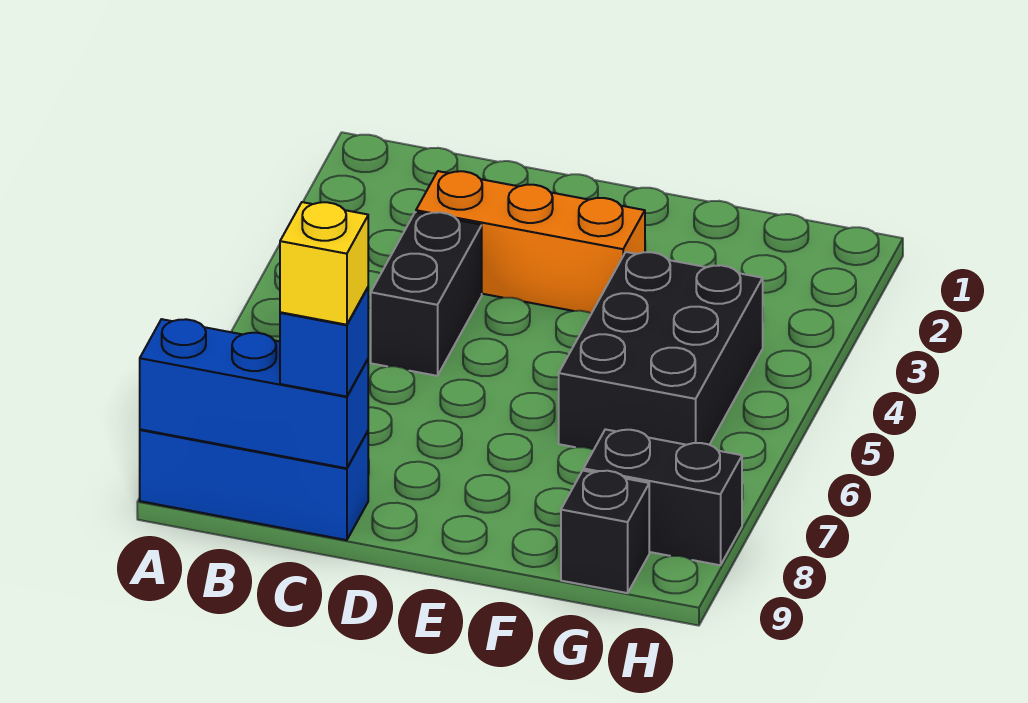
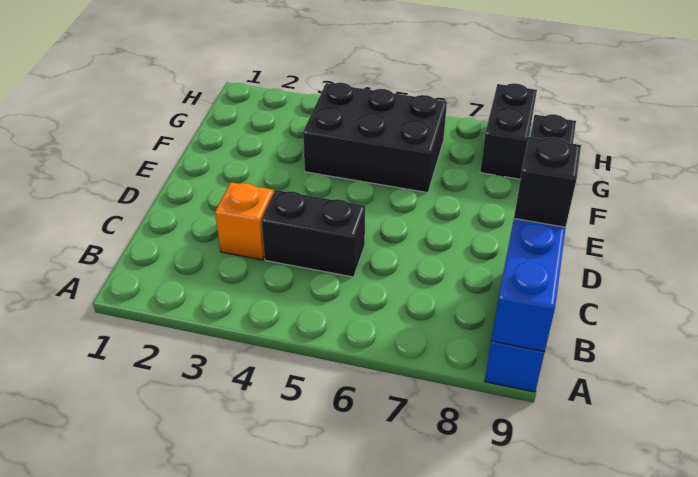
orange brick C3:E3 level 1 -> orange brick C3 level 1
blue brick C9 level 3 -> black brick C9 level 3
yellow brick C9 level 4 -> none

